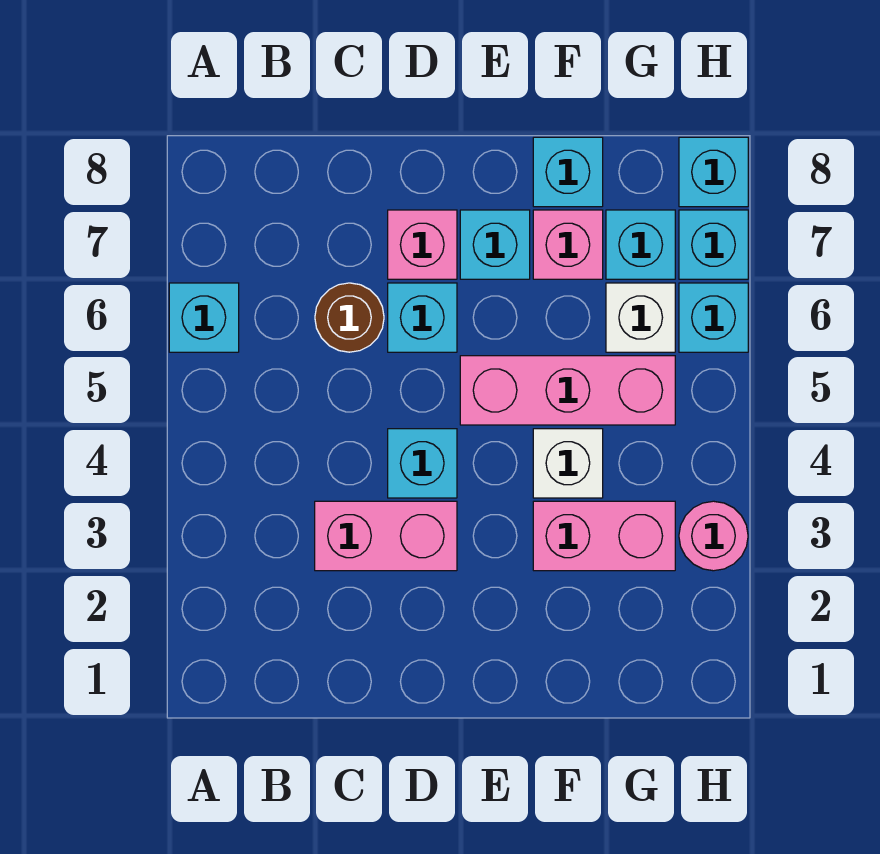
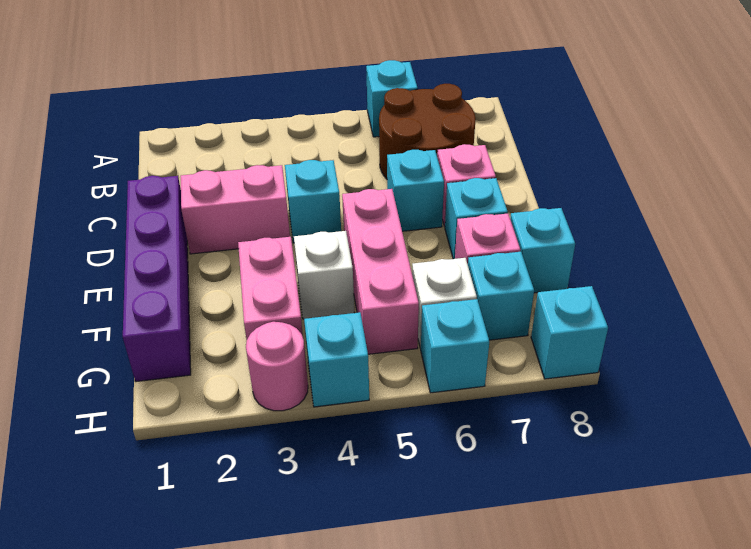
pink brick C3:D3 level 1 -> pink brick D2:D3 level 1
brown round brick C6 level 1 -> brown round brick B6:C7 level 1
none -> purple brick D1:G1 level 1
cyan brick H7 level 1 -> cyan brick H4 level 1

